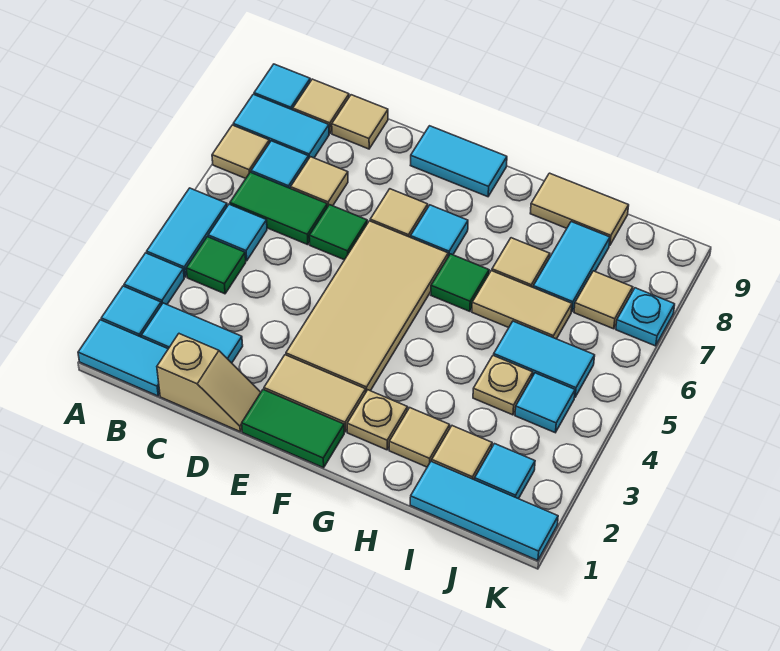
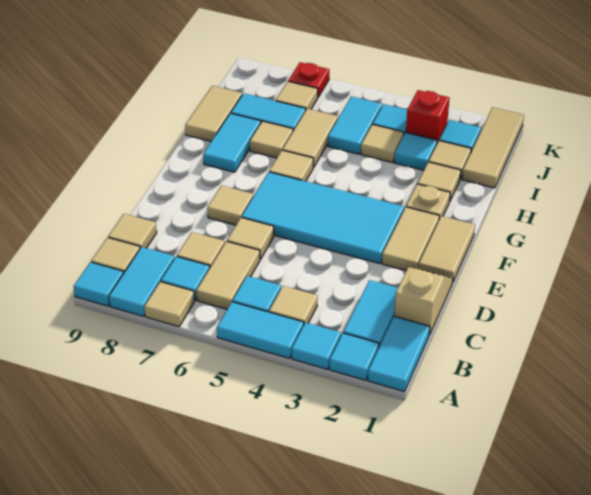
green tile B4 level 1 -> tan tile B4 level 1
green tile B6:C6 level 1 -> tan tile B6:C6 level 1
green tile D6 level 1 -> tan tile D6 level 1
green tile E1:F1 level 1 -> tan tile E1:F1 level 1
tan tile E3:F6 level 1 -> cyan tile E3:F6 level 1
cyan tile E9:F9 level 1 -> cyan tile G8:H8 level 1
cyan tile F7 level 1 -> cyan tile I3 level 1
green tile G6 level 1 -> tan tile G6 level 1
cyan tile I1:K1 level 1 -> tan tile I1:K1 level 1
tan plate I4 level 1 -> tan tile I4 level 1
none -> red brick J3 level 1
cyan plate K7 level 1 -> red plate K7 level 1

